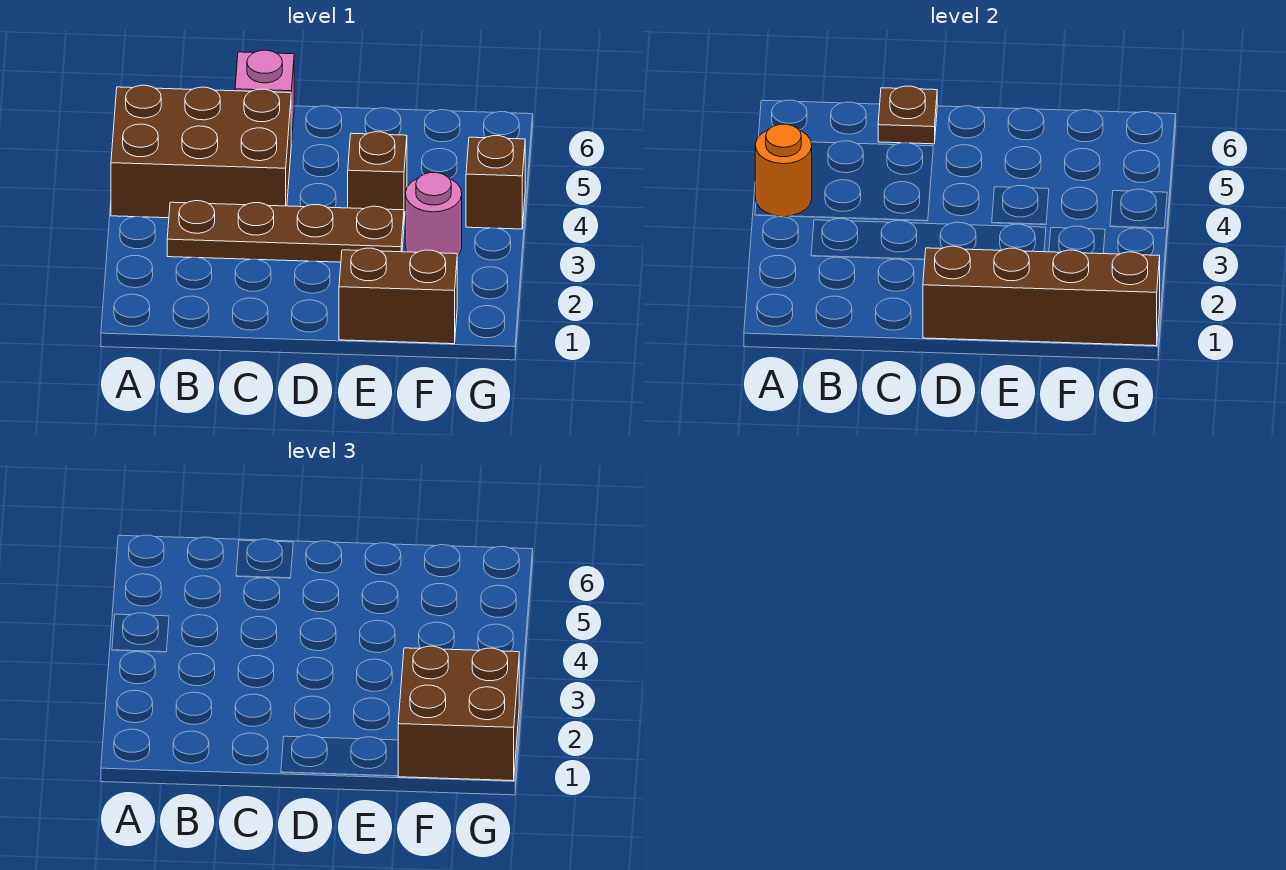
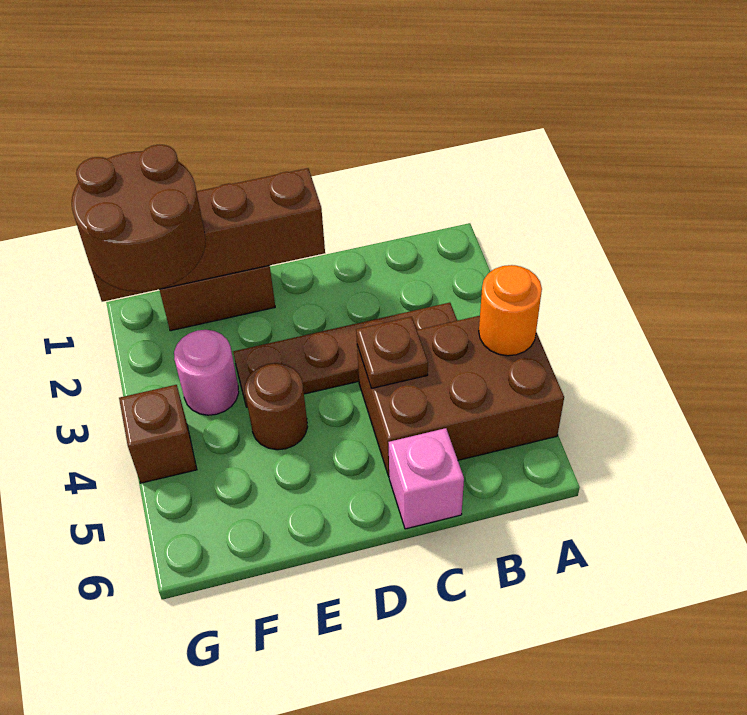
brown plate C6 level 2 -> brown plate C4 level 2
brown brick E4 level 1 -> brown round brick E4 level 1
brown brick F1:G2 level 3 -> brown round brick F1:G2 level 3

